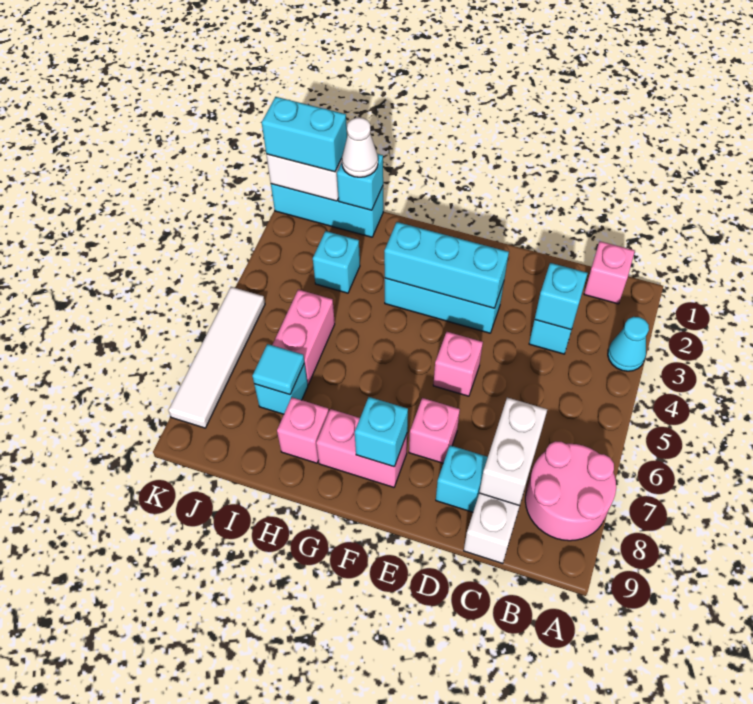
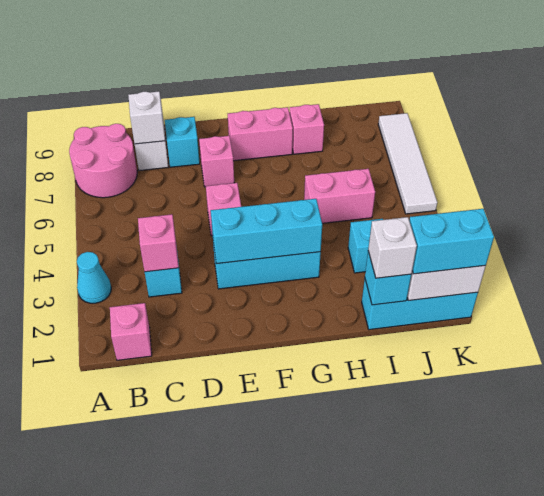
cyan brick C3 level 2 -> pink brick C3 level 2
white brick C7:C8 level 2 -> white brick C8 level 2
cyan brick F8 level 2 -> none
white cone I1 level 3 -> white brick I1 level 3
pink brick I5:I6 level 1 -> pink brick H5:I5 level 1
cyan brick I7 level 1 -> none
cyan tile I7 level 2 -> none

